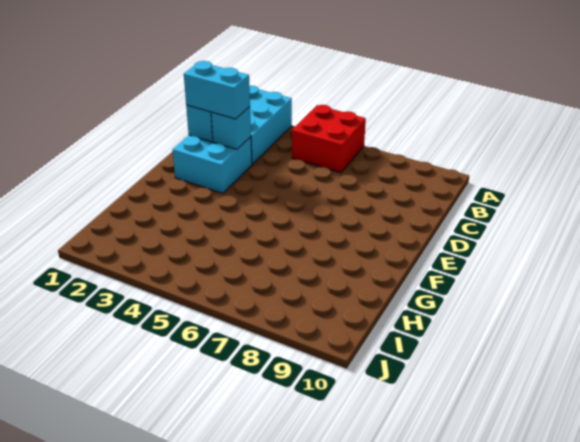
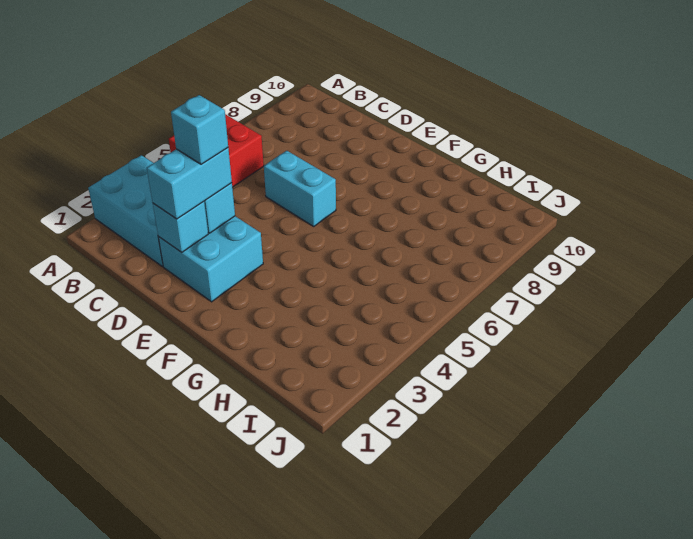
none -> cyan brick D3 level 4
none -> cyan brick D6:E6 level 1

